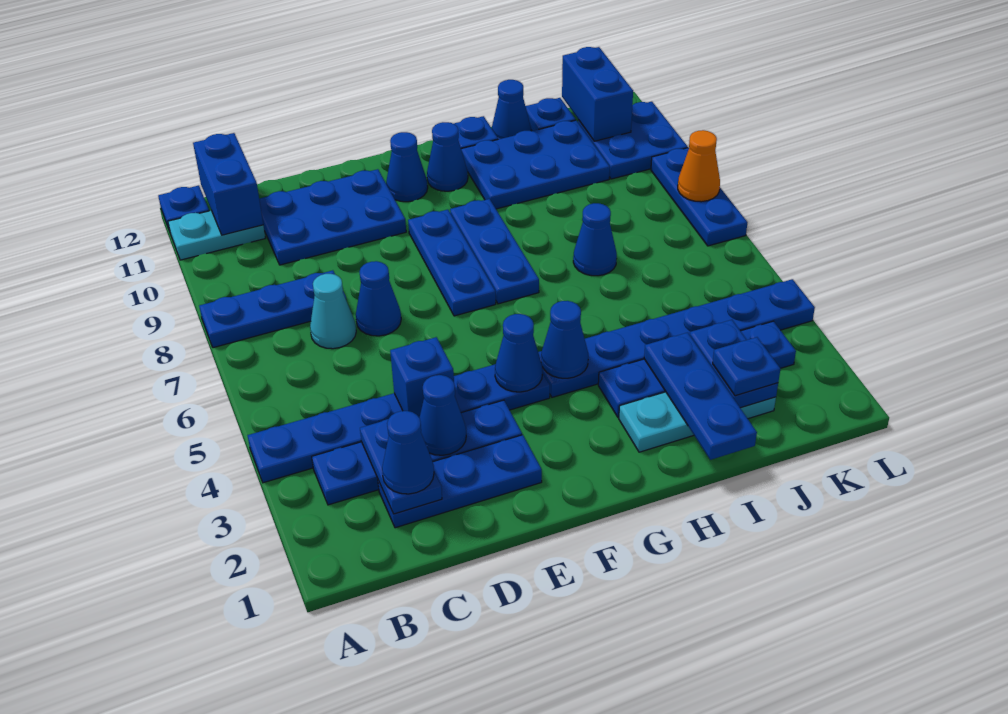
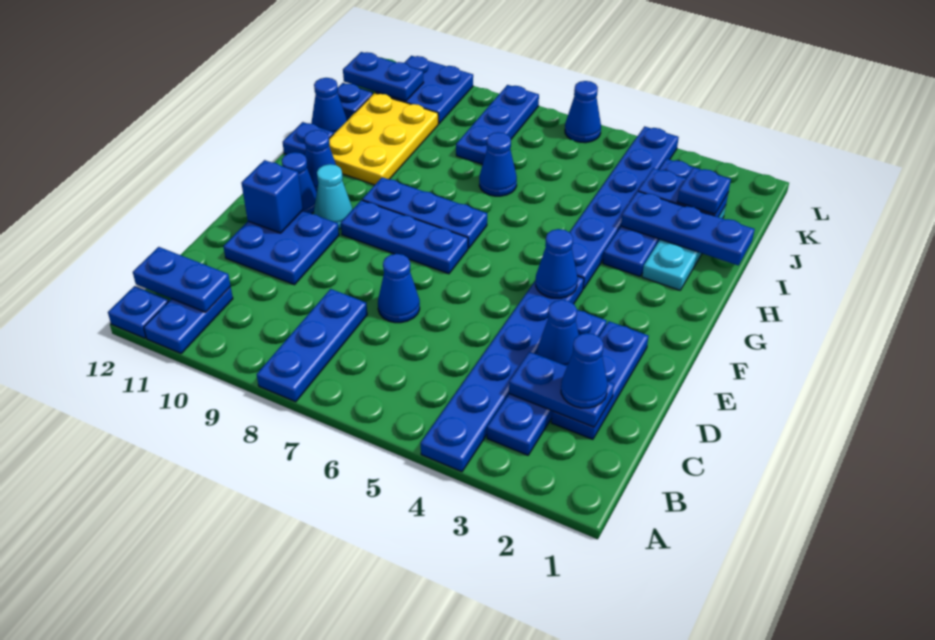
cyan plate A11:B11 level 1 -> blue plate A11:B11 level 1
blue brick B11:B12 level 2 -> blue plate B11:B12 level 2
cyan cone C7 level 1 -> cyan cone F10 level 1
blue plate C10:E11 level 1 -> blue plate D10:E11 level 1
blue brick D4 level 2 -> blue brick E11 level 2
blue cone G4 level 2 -> blue cone L6 level 1
blue plate H10:J11 level 1 -> yellow plate H10:J11 level 1
blue brick K11:K12 level 2 -> blue plate K11:K12 level 2
blue plate L7:L9 level 1 -> blue plate J8:L8 level 1
orange cone L8 level 2 -> none

